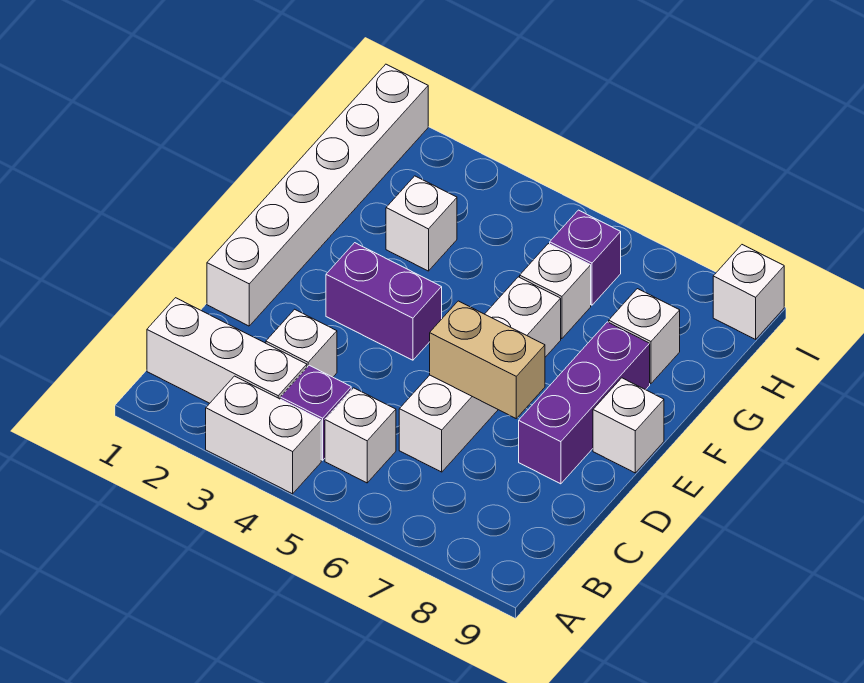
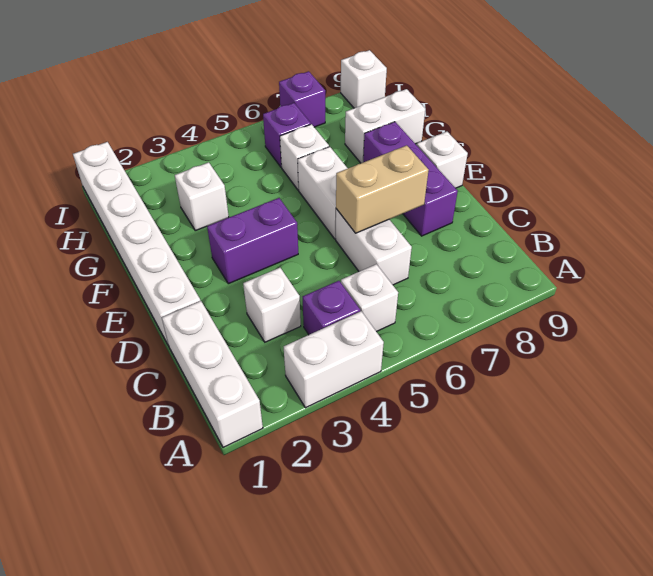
white brick B1:B3 level 1 -> white brick A1:C1 level 1
white brick G8 level 1 -> white brick G8:G9 level 1
none -> purple brick I7 level 1

